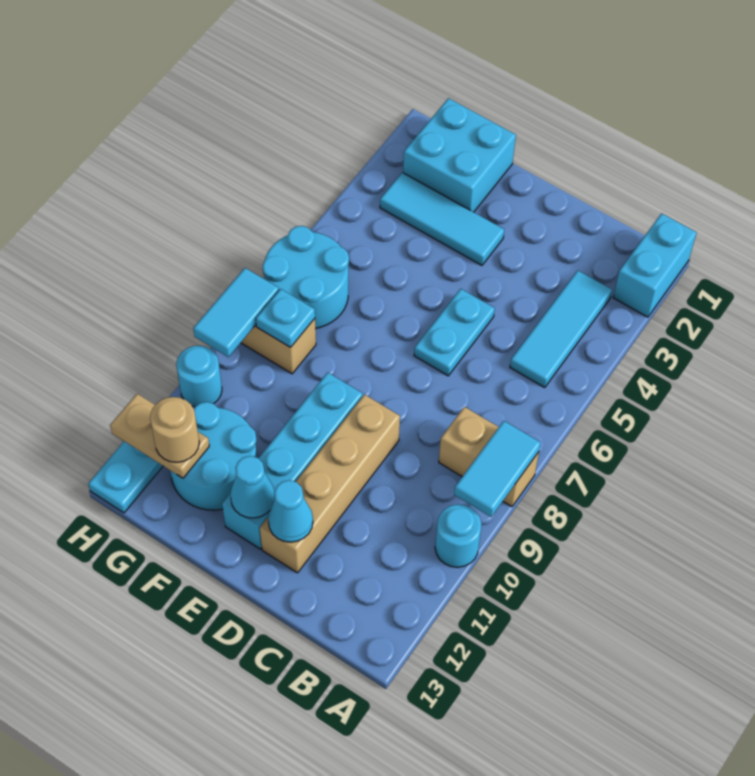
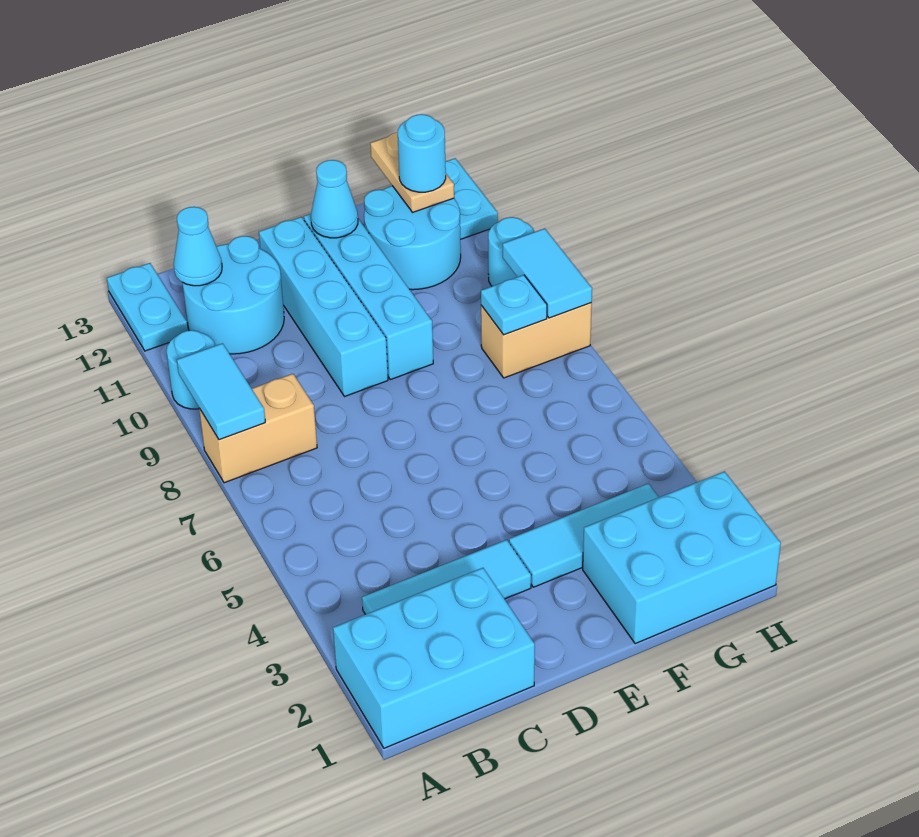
cyan brick A1:A2 level 1 -> cyan brick A1:C2 level 1
cyan tile B3:B5 level 1 -> cyan tile B3:D3 level 1
cyan plate D5:D6 level 1 -> cyan plate A12:A13 level 1
tan brick D9:D12 level 1 -> cyan brick D9:D12 level 1
cyan cone D12 level 2 -> cyan cone B12 level 2
cyan brick F1:G2 level 1 -> cyan brick F1:H2 level 1
cyan round brick G6:H7 level 1 -> cyan round brick B11:C12 level 1
tan plate G12:H12 level 2 -> tan plate G12:G13 level 2
tan round brick G12 level 3 -> cyan round brick G12 level 3

